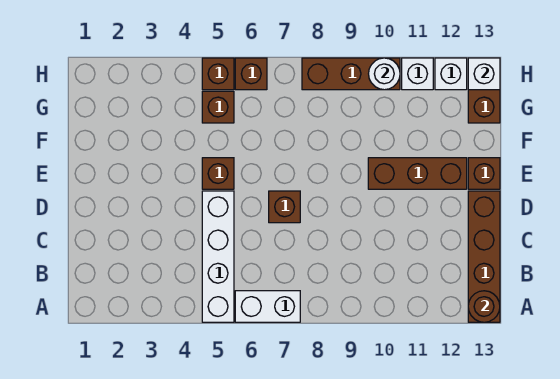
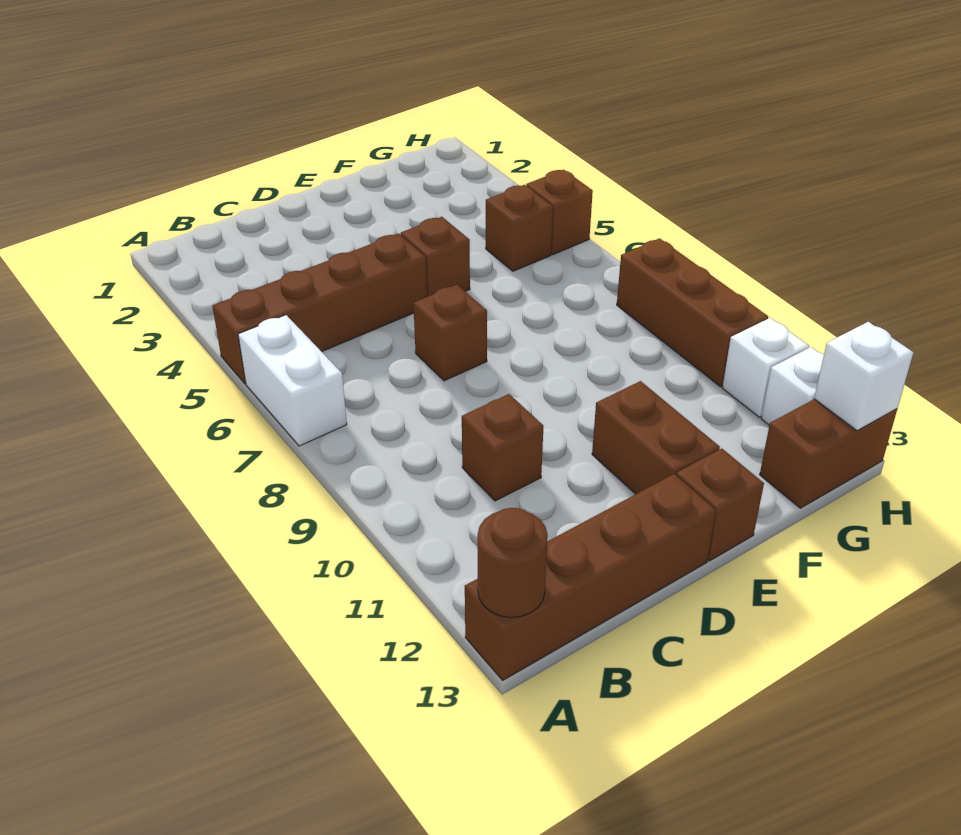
white brick A5:D5 level 1 -> brown brick A5:D5 level 1
brown brick E10:E12 level 1 -> brown brick E11:E12 level 1
brown brick H6 level 1 -> brown brick C10 level 1
white round brick H10 level 2 -> none

